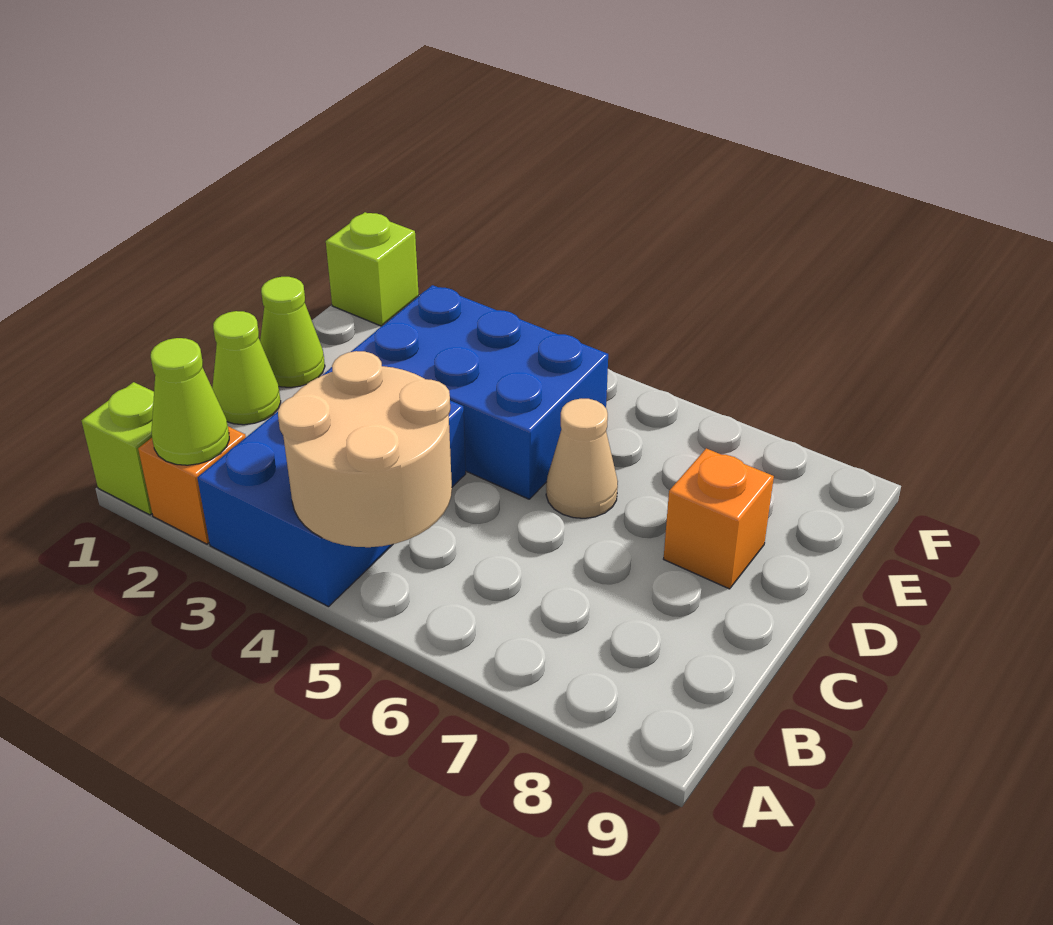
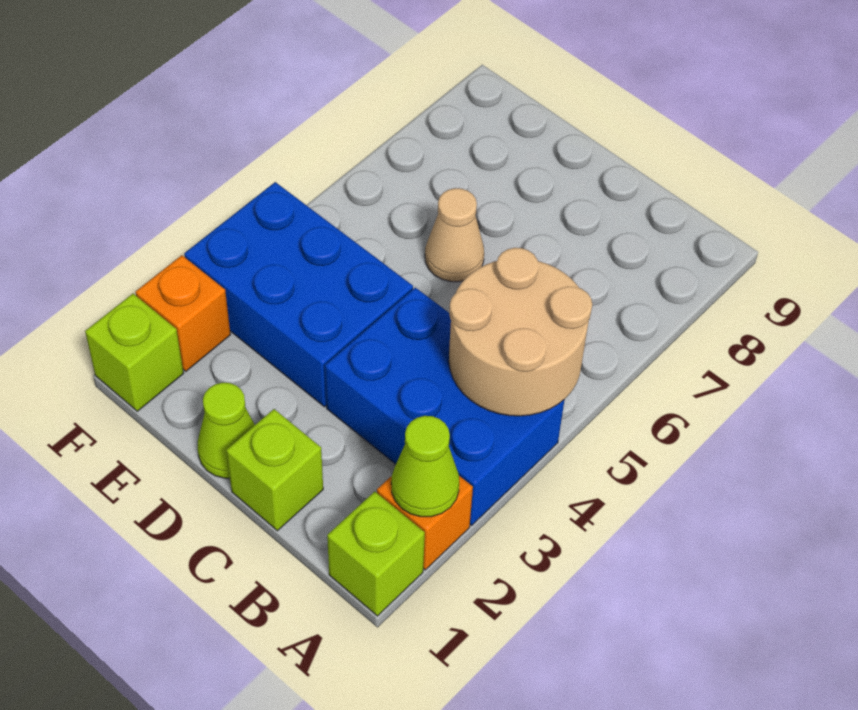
lime cone C1 level 1 -> lime brick C1 level 1
blue brick D3:E5 level 1 -> blue brick D3:F4 level 1
orange brick D8 level 1 -> orange brick F2 level 1

